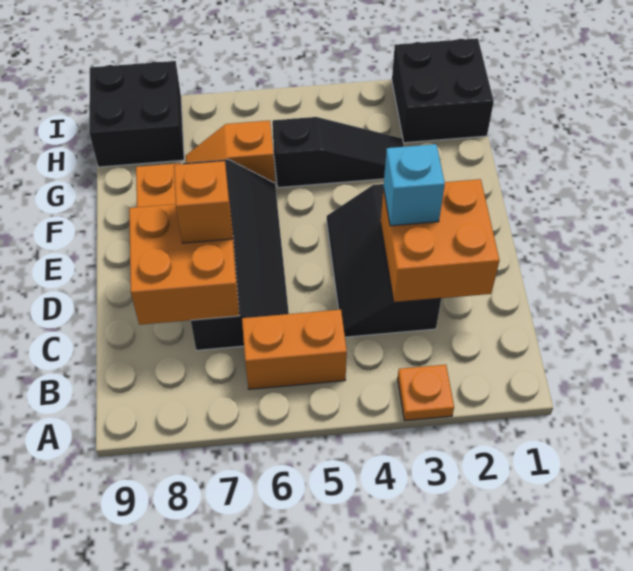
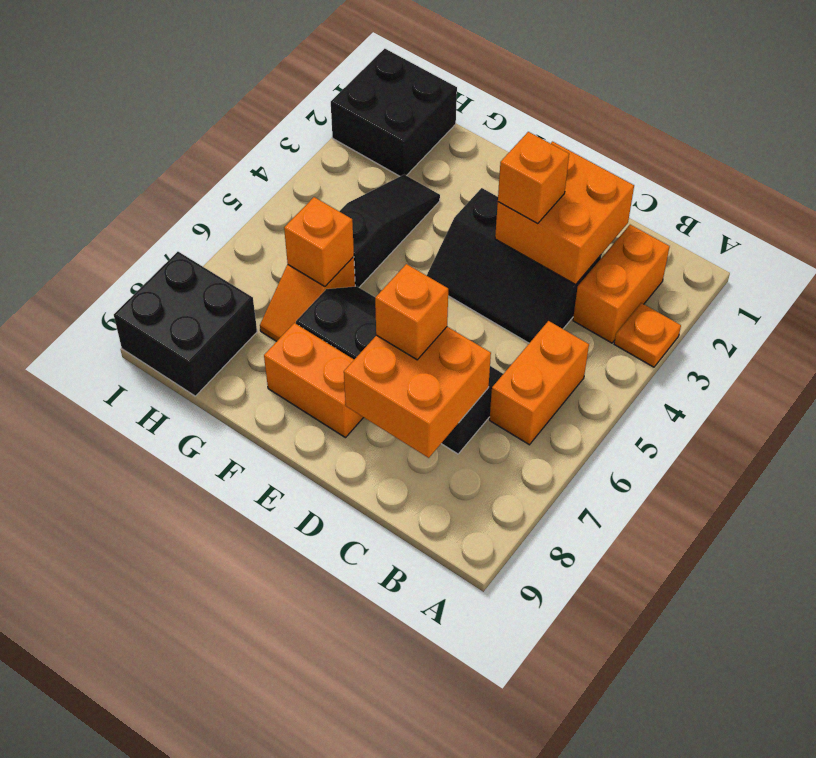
none -> orange brick B2:B3 level 1
cyan brick D3 level 3 -> orange brick D3 level 3
none -> orange brick G6 level 2

